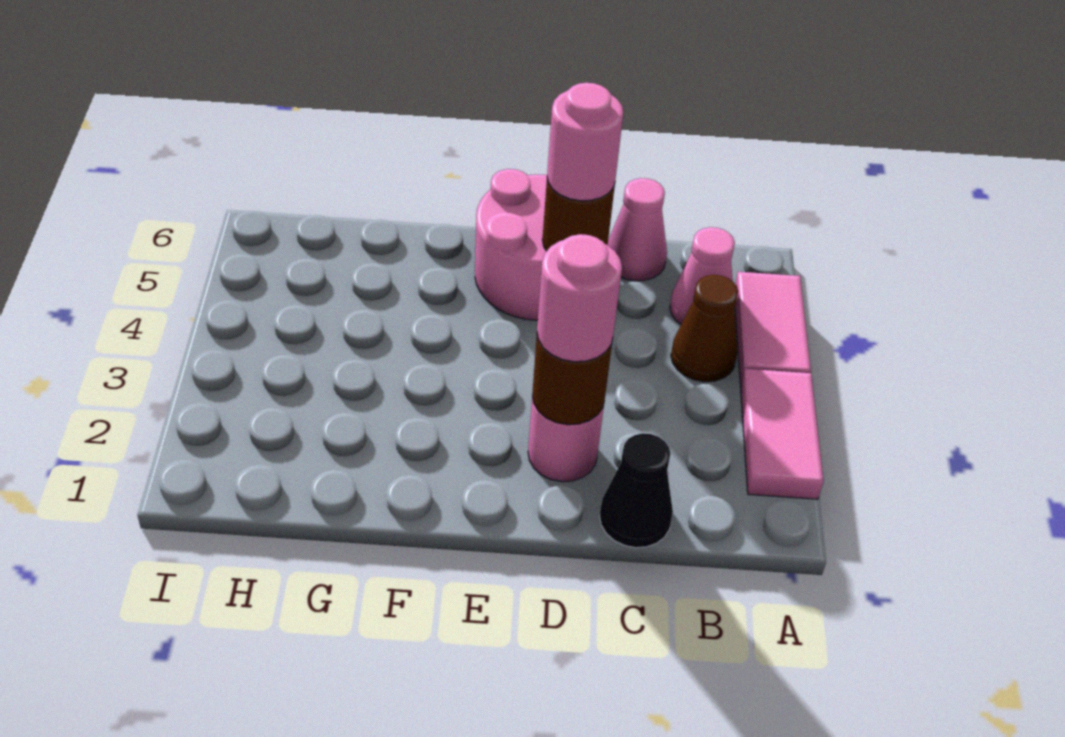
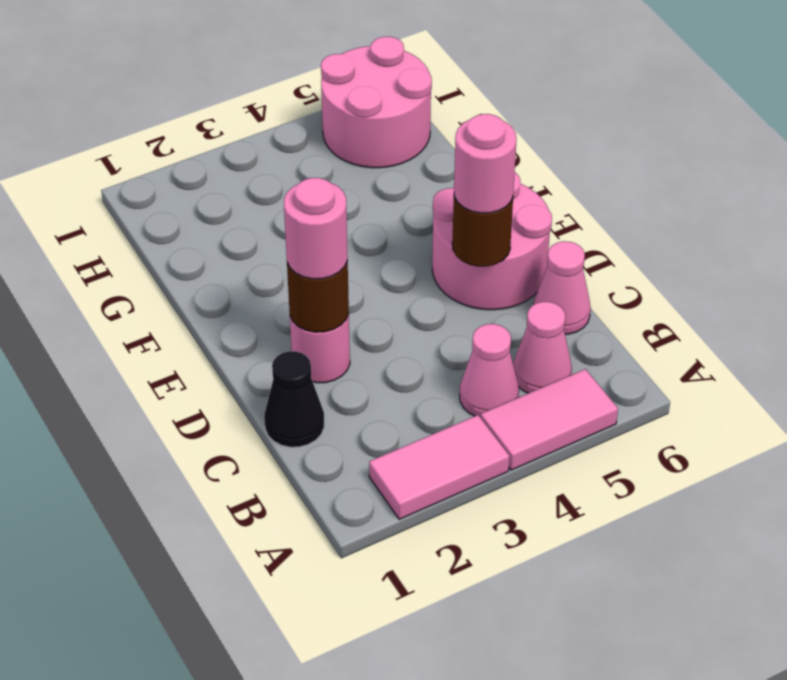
brown cone B4 level 1 -> pink cone B4 level 1
none -> pink round brick H5:I6 level 1

